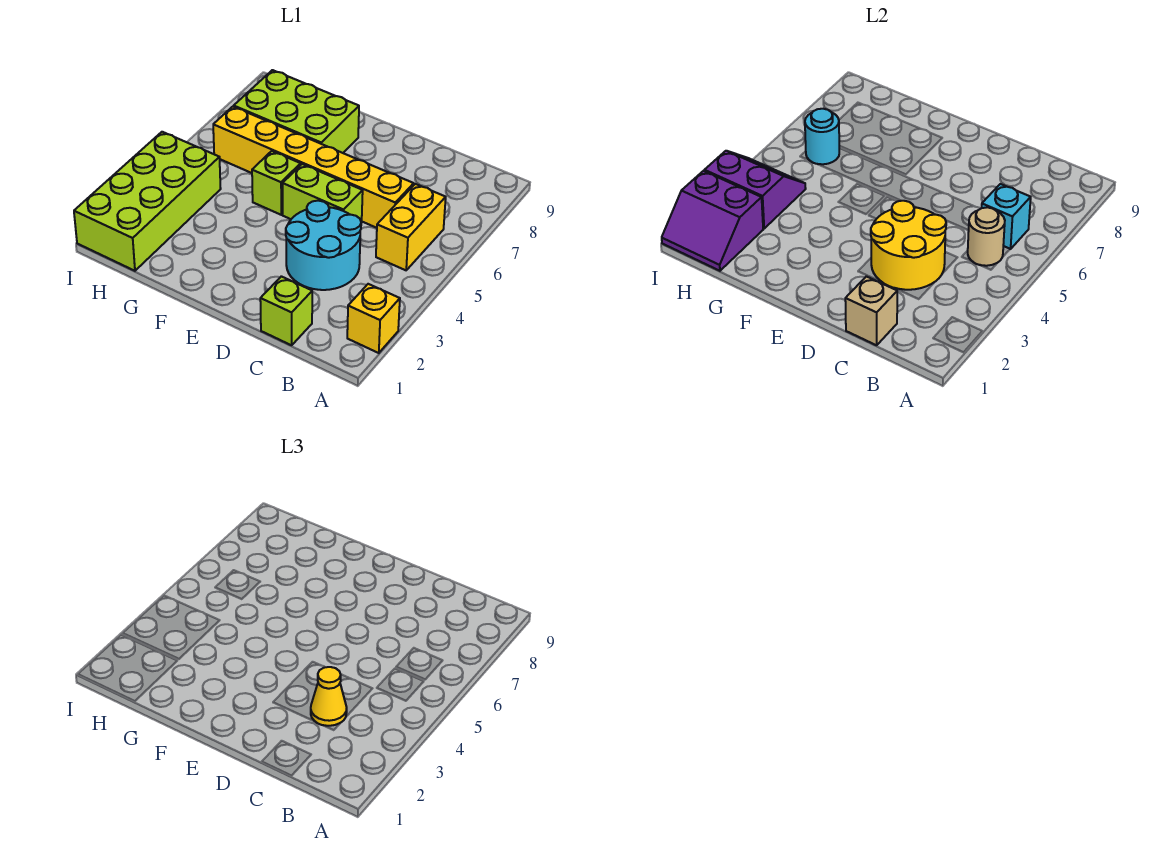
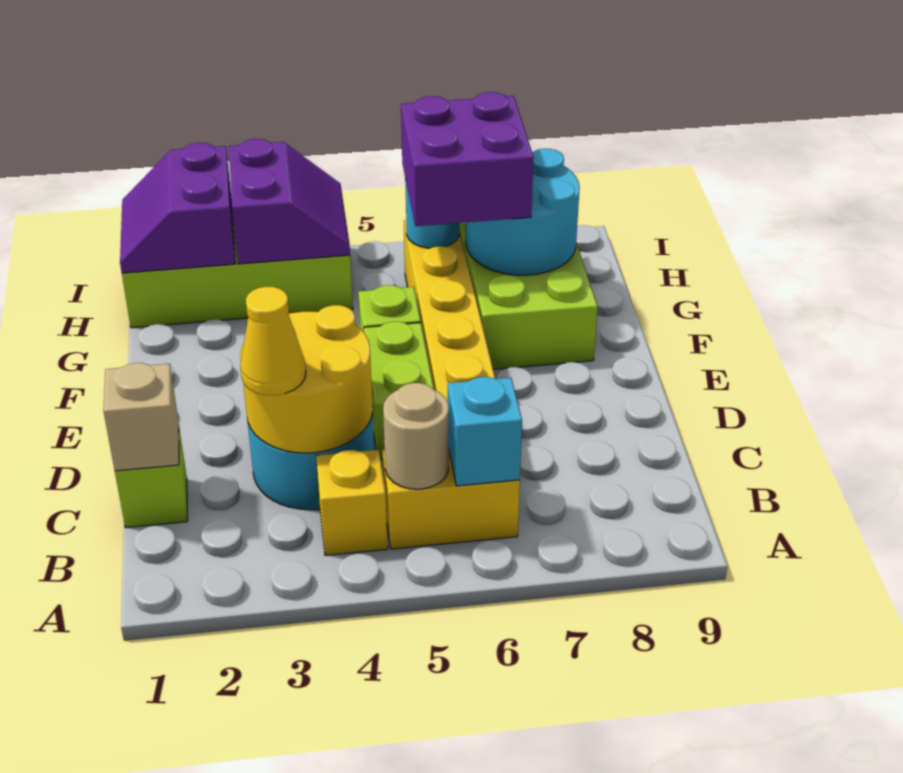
yellow brick A2 level 1 -> yellow brick B4 level 1
none -> purple brick G6:H7 level 3
none -> cyan round brick G7:H8 level 2

